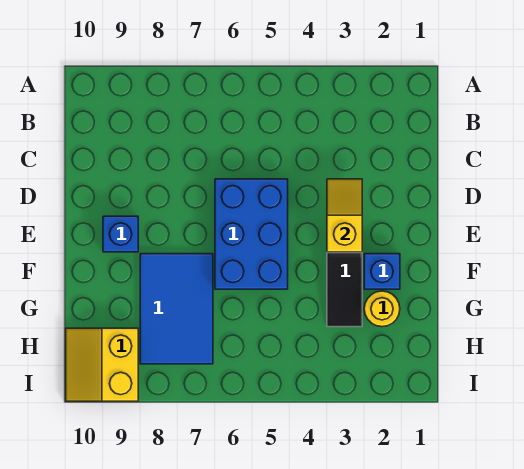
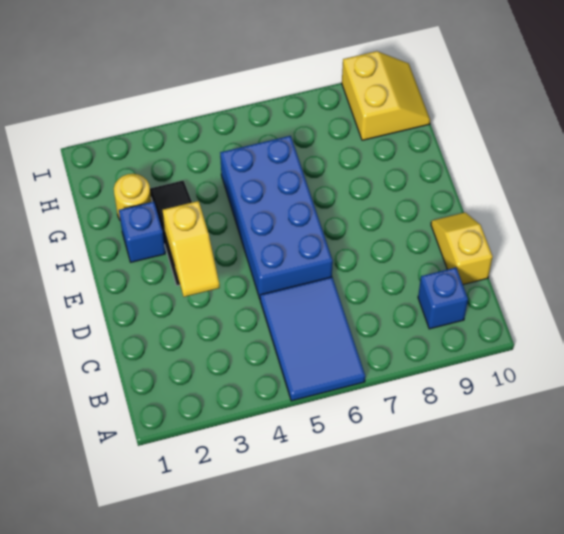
none -> yellow slope C10:D10 level 1 top C
blue brick D5:F6 level 1 -> blue brick D5:G6 level 1
blue brick E9 level 1 -> blue brick B9 level 1
blue tile F7:H8 level 1 -> blue tile A5:C6 level 1

